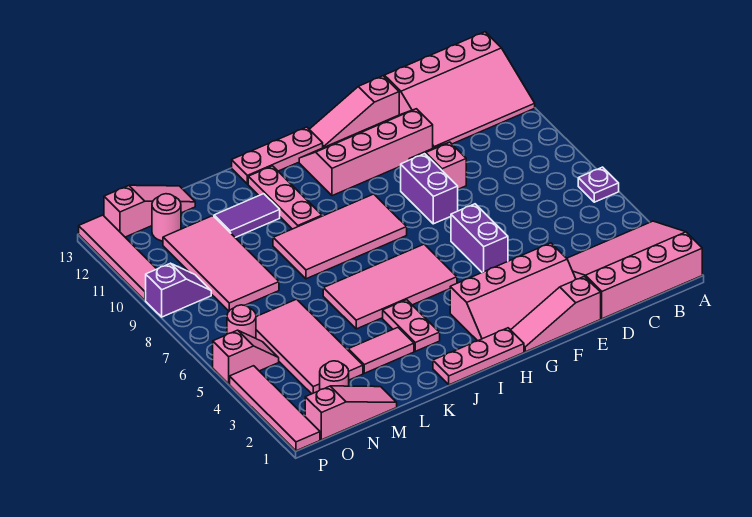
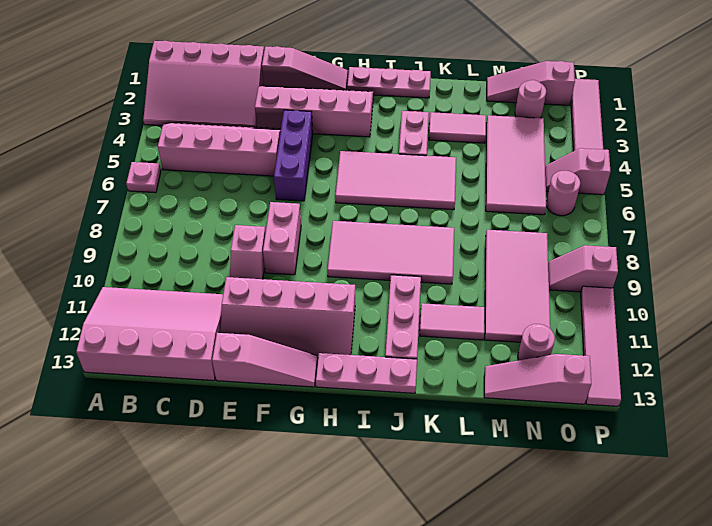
purple plate A6 level 1 -> pink plate A6 level 1
none -> pink slope B4:E5 level 1 top 5
purple brick F5:F6 level 1 -> purple brick F4:F6 level 1
purple brick F8:F9 level 1 -> pink brick F8:F9 level 1
purple tile K11:L11 level 1 -> pink tile K11:L11 level 1
purple slope O9:P9 level 1 top P -> pink slope O9:P9 level 1 top P

